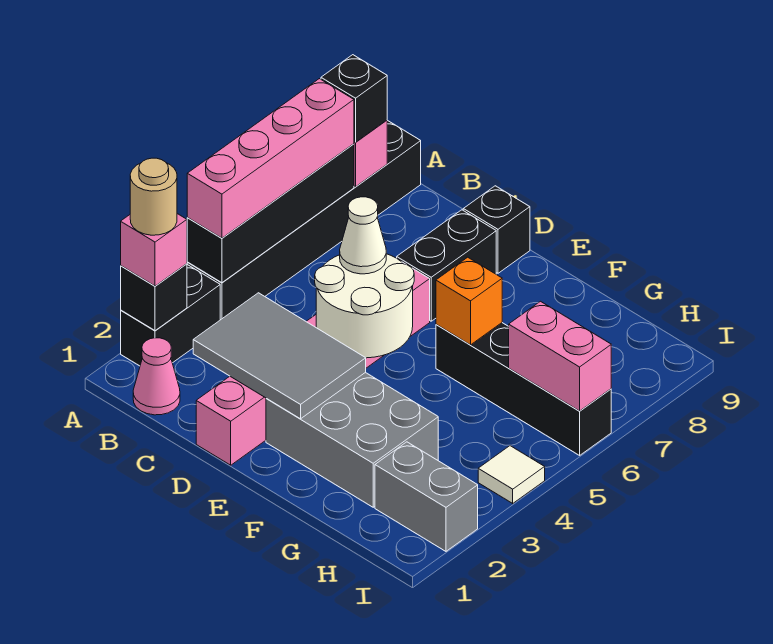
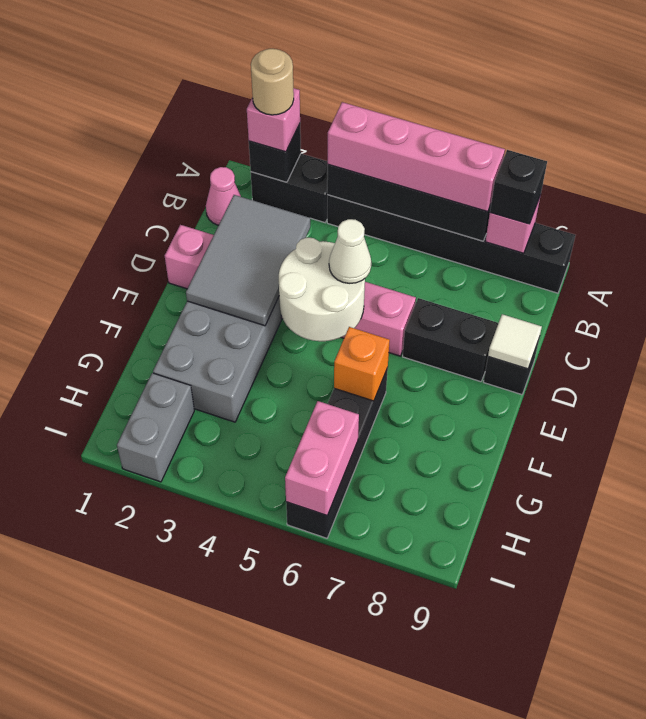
white tile I4 level 1 -> white tile D9 level 2

